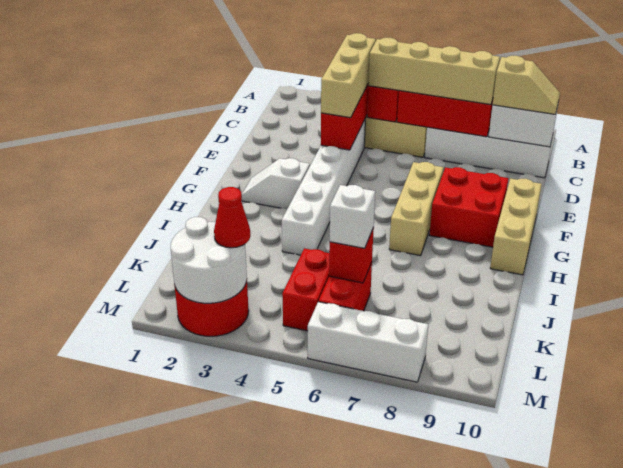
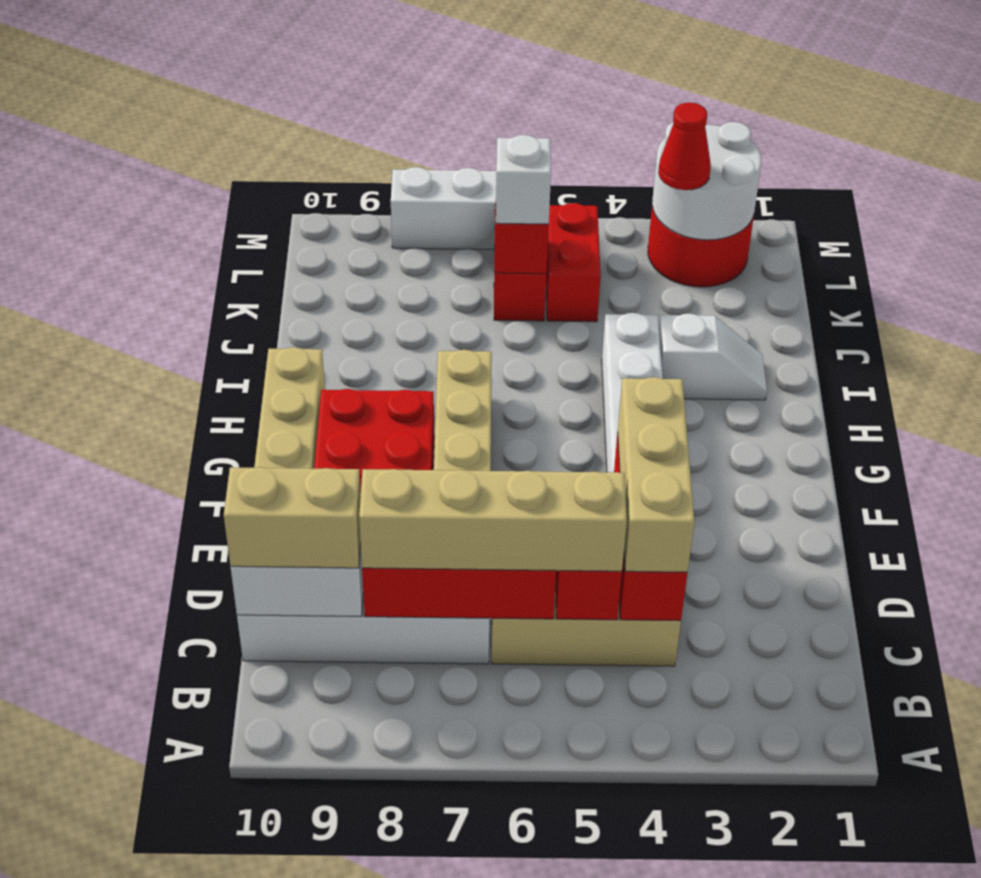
tan slope C9:C10 level 3 top 9 -> tan brick C9:C10 level 3
white slope G2:G3 level 1 top 3 -> white slope I2:I3 level 1 top 3

